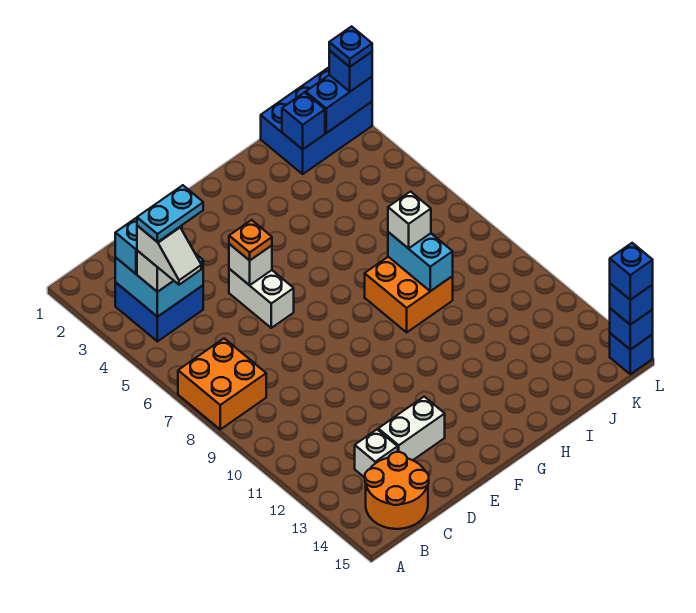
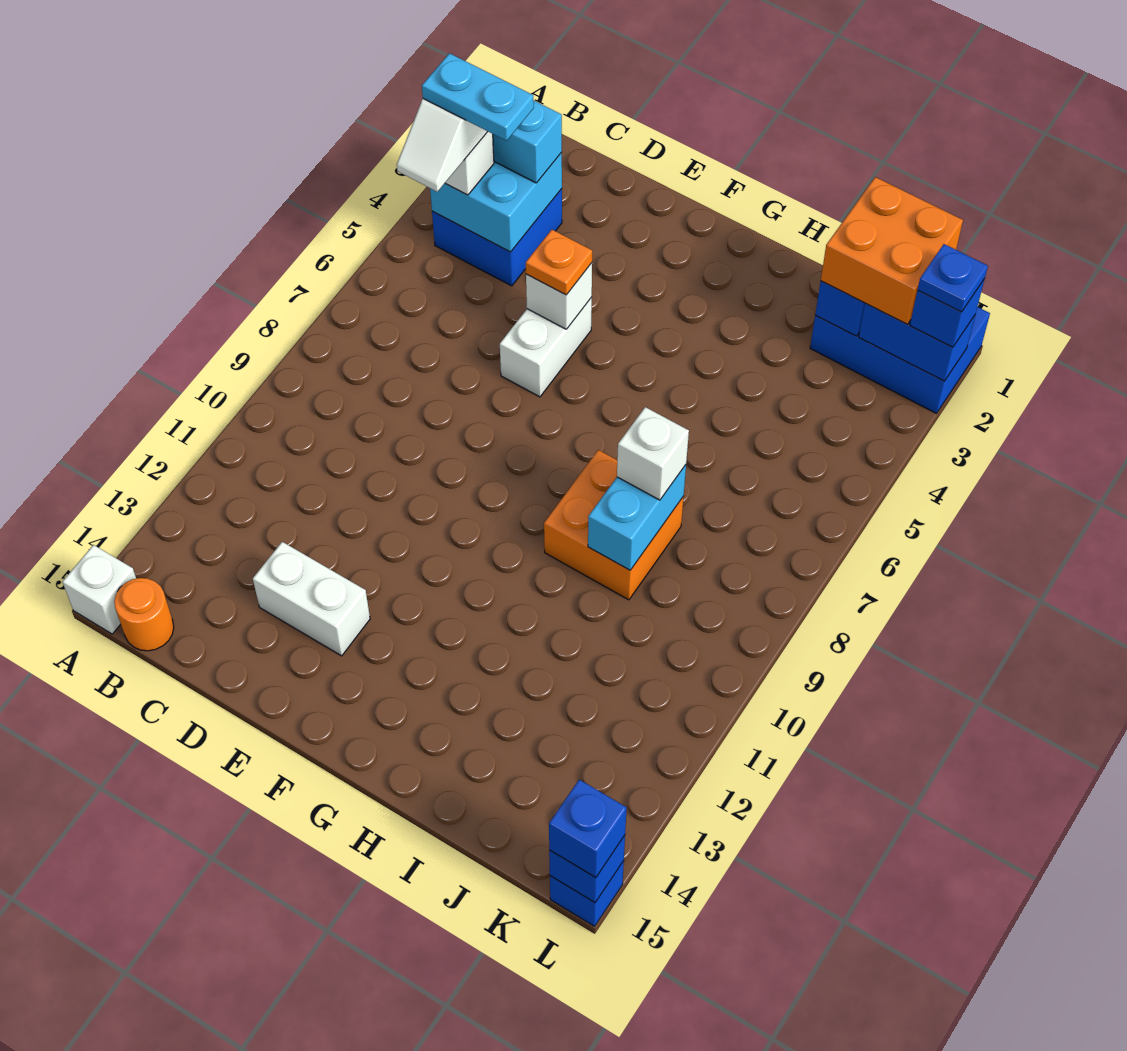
orange brick A7:B8 level 1 -> orange brick J1:K2 level 3
orange round brick B14:C15 level 1 -> orange round brick B15 level 1
white brick C13 level 1 -> white brick A15 level 1
blue brick L15 level 4 -> none

